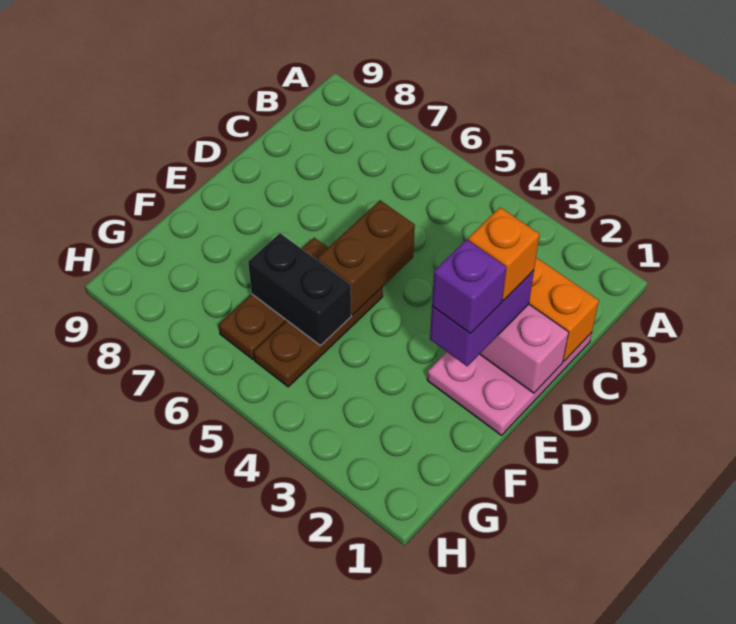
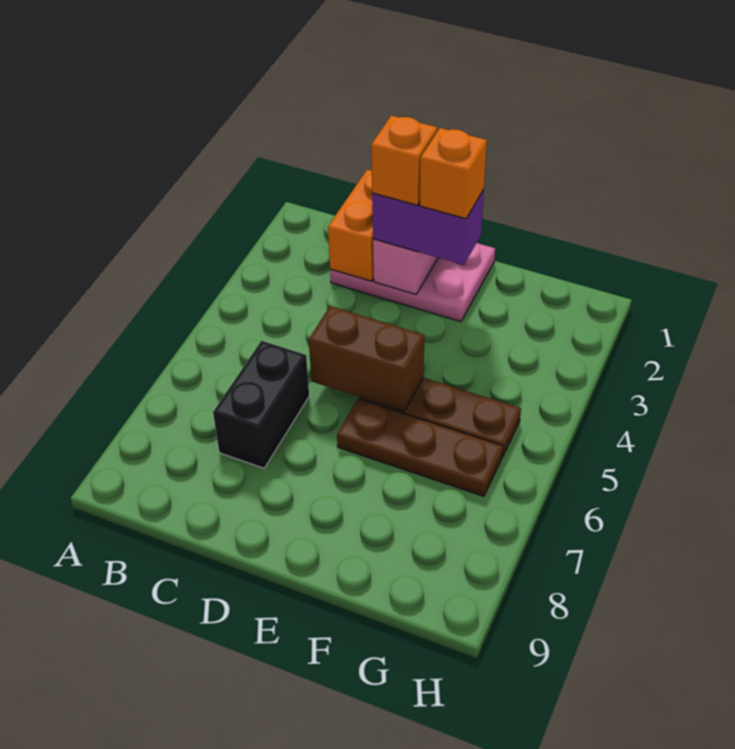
purple brick E2 level 4 -> orange brick E2 level 4
black brick F5:F6 level 2 -> black brick C6:C7 level 1

